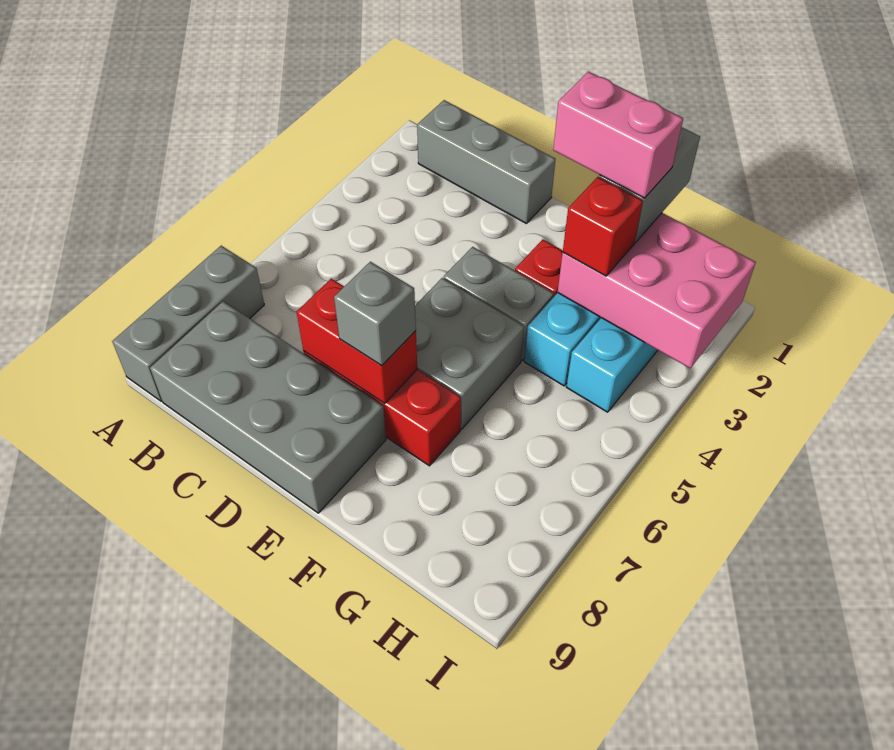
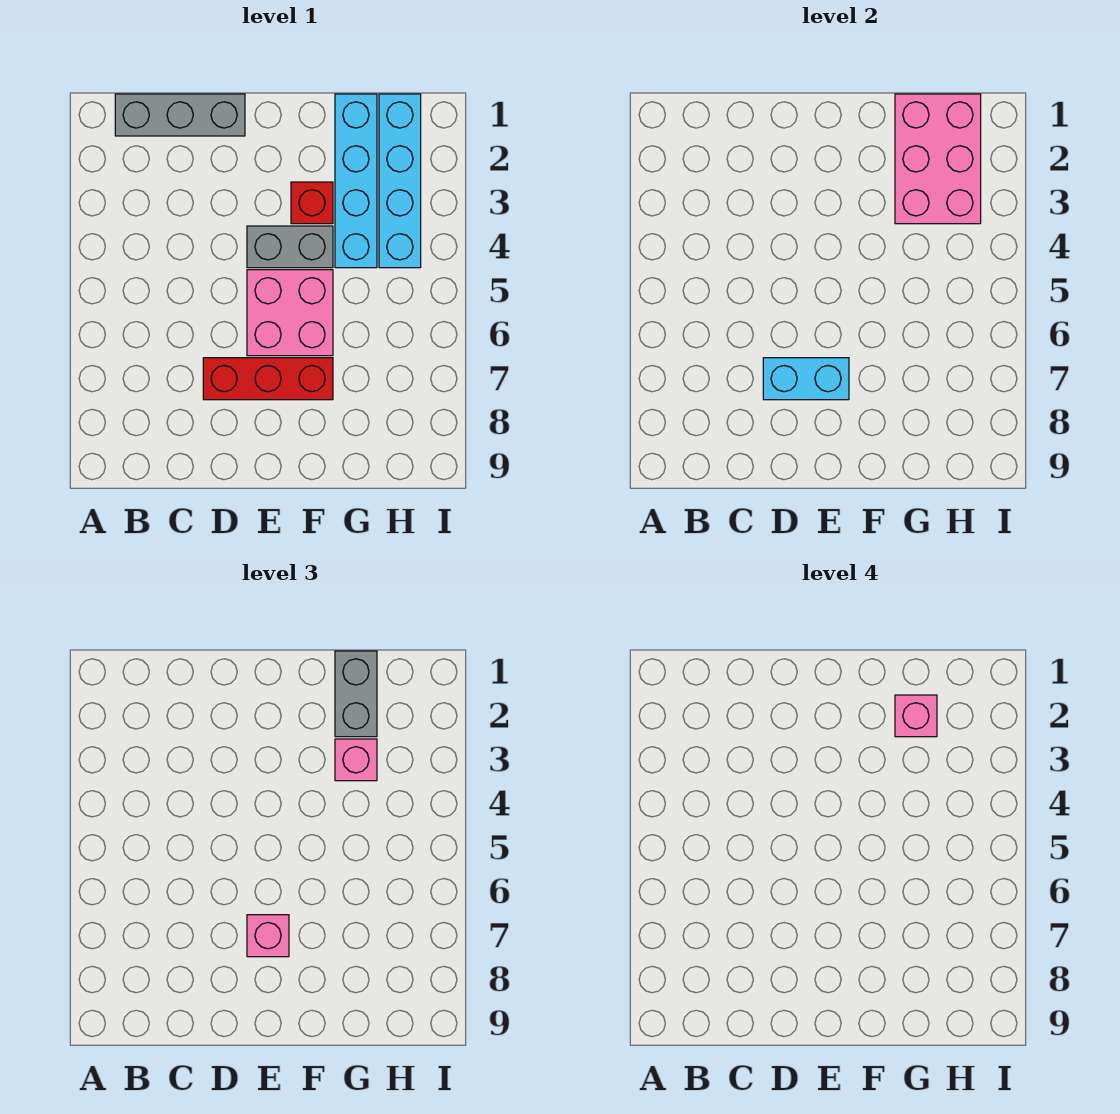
grey brick A7:A9 level 1 -> none
grey brick B8:E9 level 1 -> none
red brick D7:E7 level 2 -> cyan brick D7:E7 level 2
grey brick E5:F6 level 1 -> pink brick E5:F6 level 1
grey brick E7 level 3 -> pink brick E7 level 3
pink brick F2:G2 level 4 -> pink brick G2 level 4
pink brick G2:I3 level 2 -> pink brick G1:H3 level 2
red brick G3 level 3 -> pink brick G3 level 3

